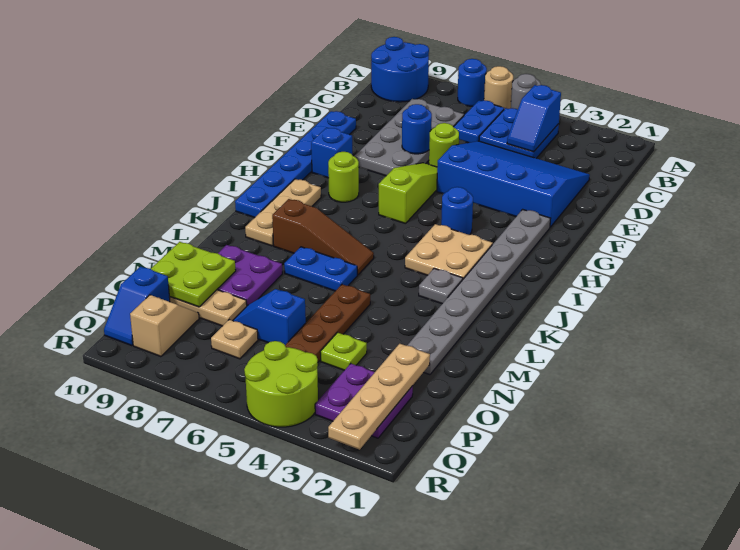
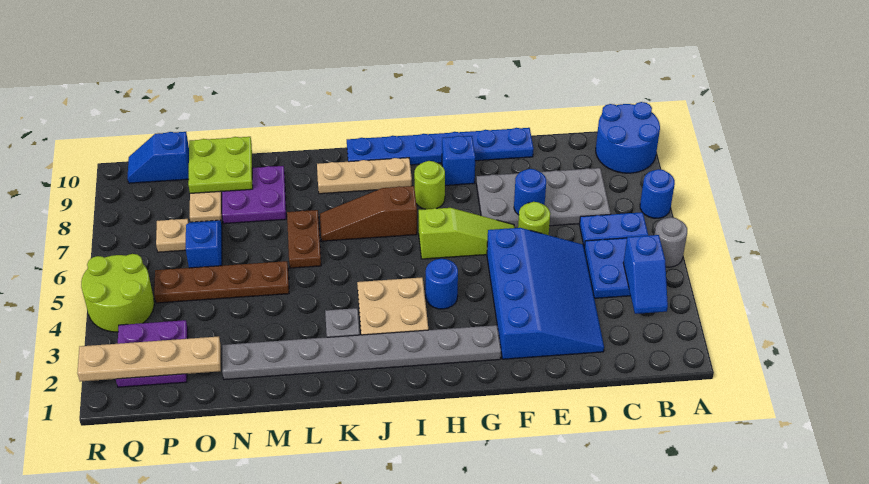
tan round brick A6 level 1 -> none
blue slope B4:C4 level 2 top B -> blue slope B3:B4 level 2 top 4
brown slope K6:K8 level 1 top 8 -> brown slope I7:K7 level 1 top I
blue plate L6:L7 level 1 -> brown plate L6:L7 level 1
lime plate O4 level 1 -> none
tan slope P9:Q9 level 1 top Q -> none

